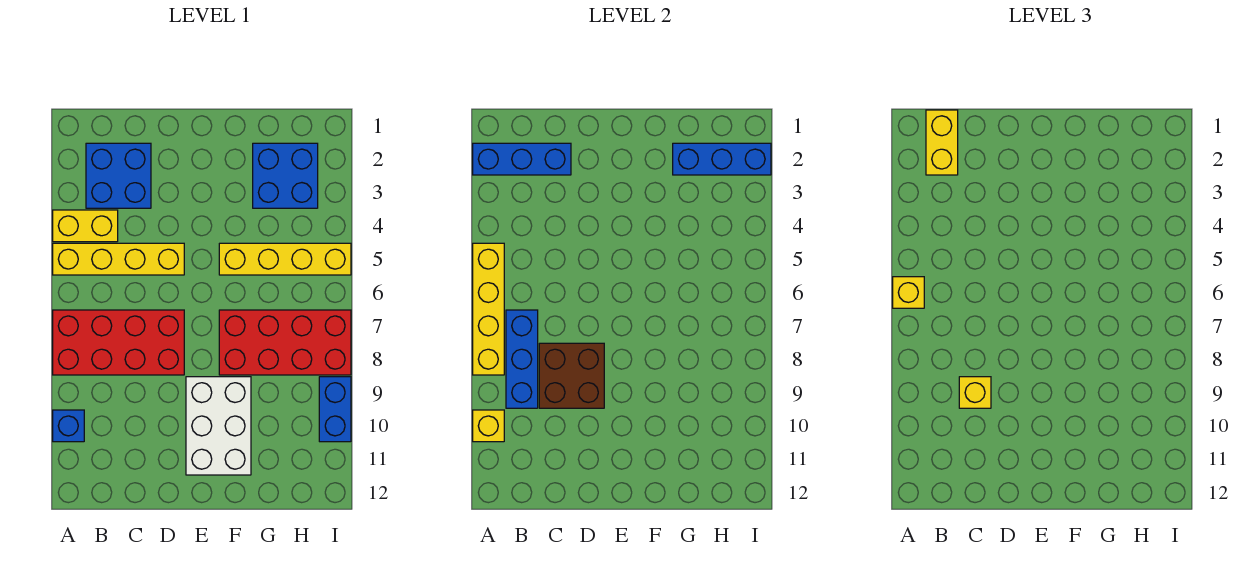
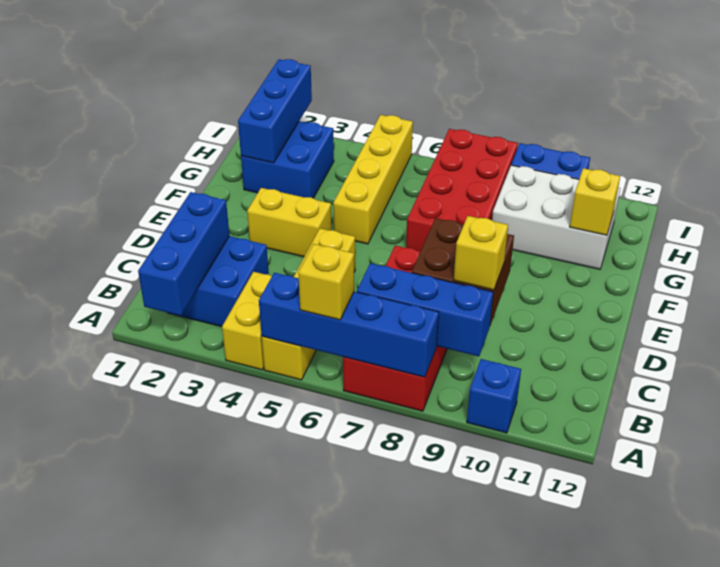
yellow brick A5:A8 level 2 -> blue brick A5:A8 level 2
yellow brick A10 level 2 -> yellow brick G11 level 2
yellow brick B1:B2 level 3 -> yellow brick E3:E4 level 1
white brick E9:F11 level 1 -> white brick G9:H11 level 1

